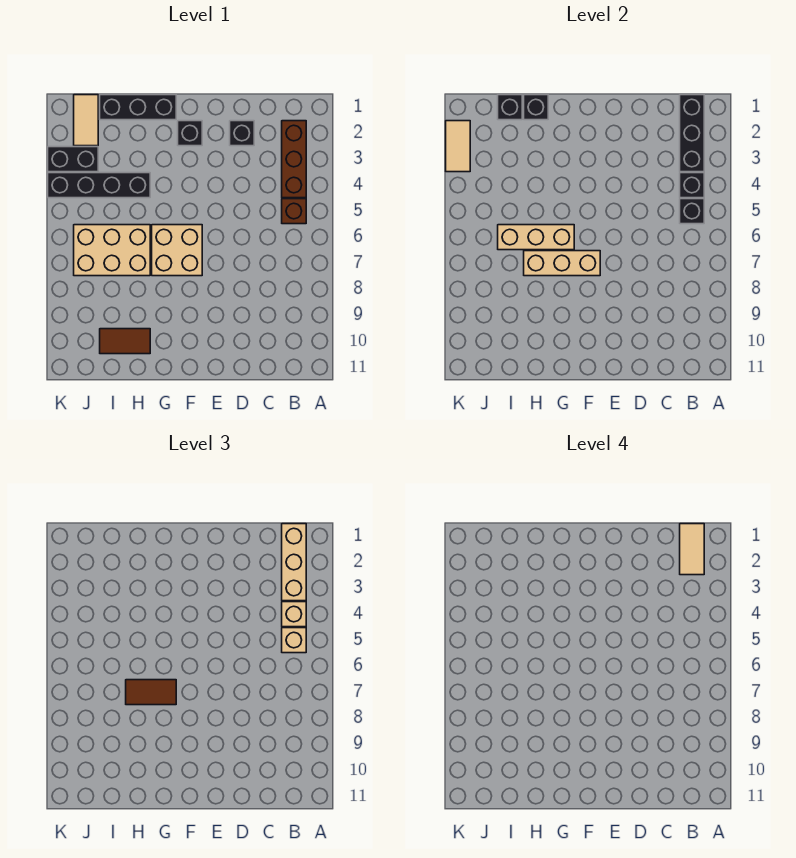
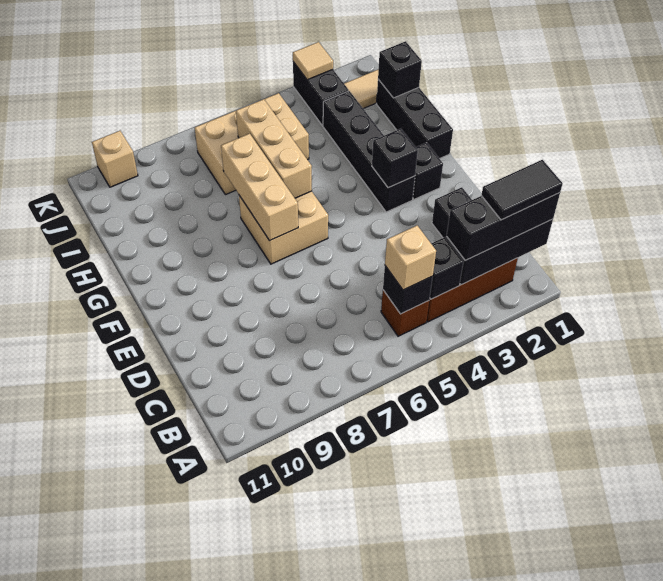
tan brick B1:B3 level 3 -> black brick B1:B3 level 3
tan tile B1:B2 level 4 -> black tile B1:B2 level 4
tan brick B4 level 3 -> tan brick K10 level 1
brown tile G7:H7 level 3 -> none
black brick H1 level 2 -> black brick F3 level 2
black brick H4:K4 level 1 -> black brick F3:I3 level 1
tan brick H6:J7 level 1 -> tan brick I5:J7 level 1
brown tile H10:I10 level 1 -> none
tan tile K2:K3 level 2 -> tan tile K3 level 2

